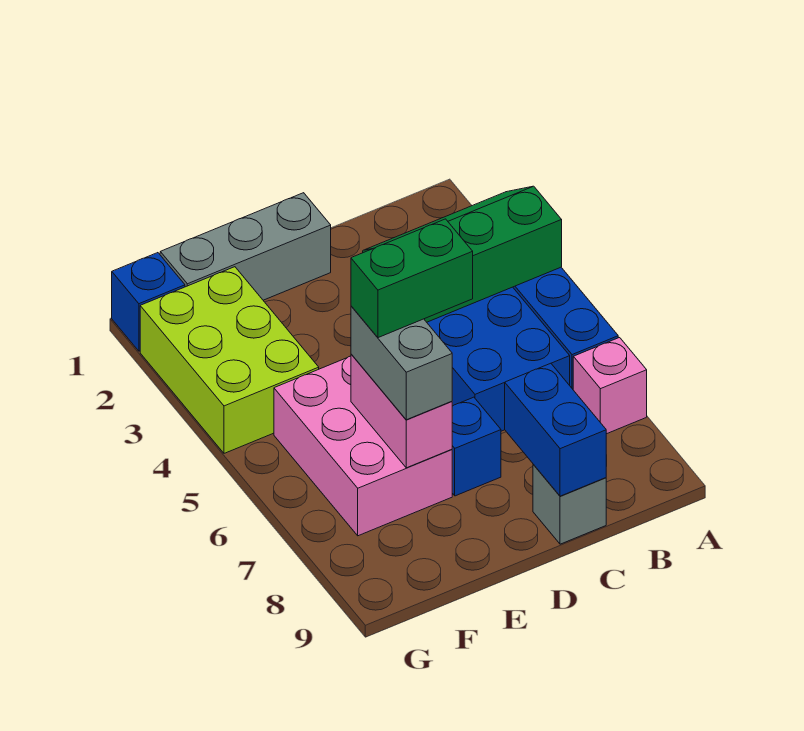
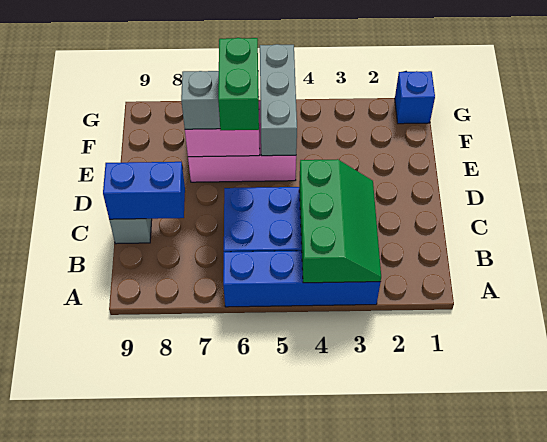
pink brick A7 level 1 -> none
grey brick D1:F1 level 1 -> grey brick E5:G5 level 2
blue brick D7 level 1 -> none
lime brick F2:G4 level 1 -> none

